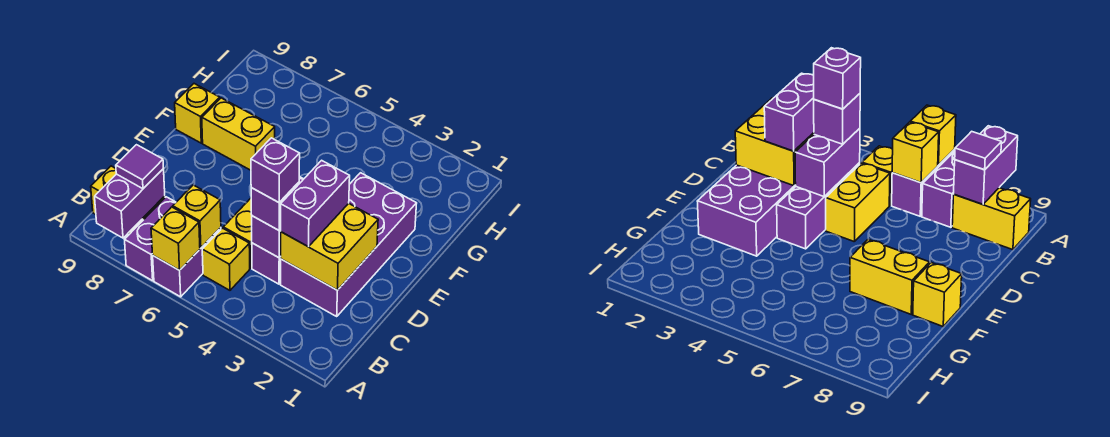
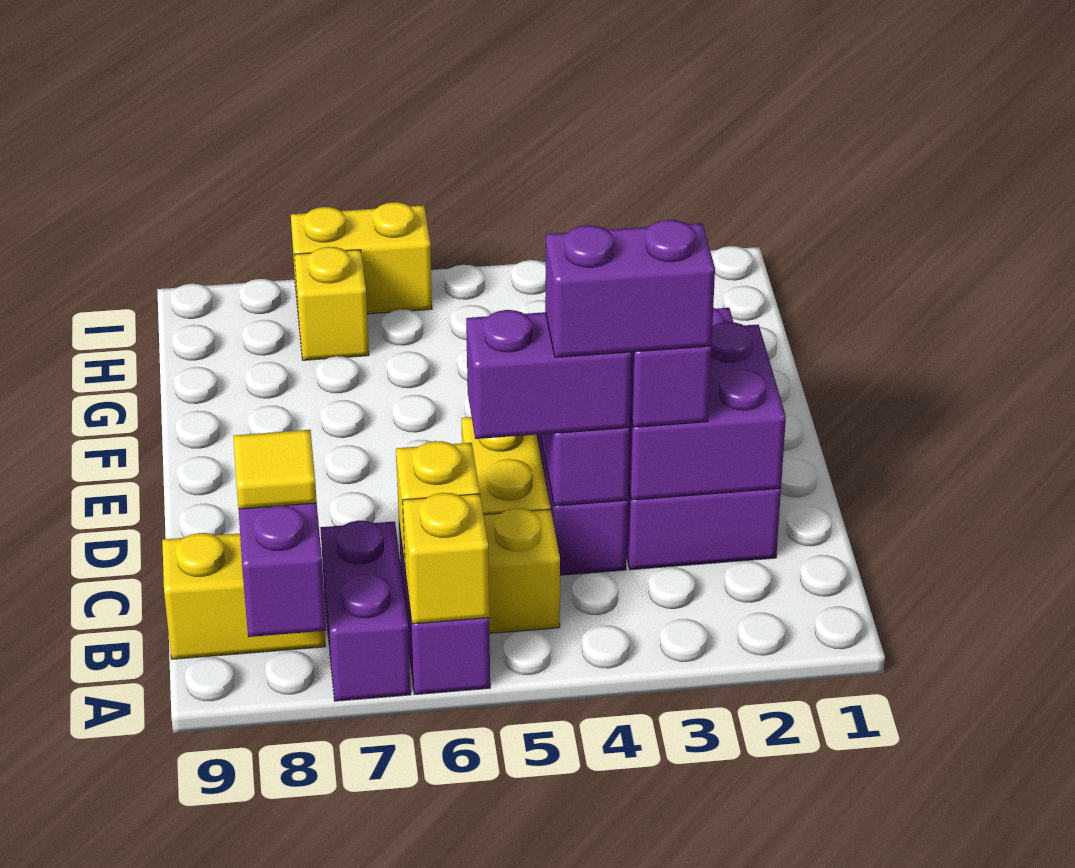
purple tile B8 level 3 -> yellow tile B8 level 3
yellow brick C2:D3 level 2 -> purple brick C2:D3 level 2
purple brick C4 level 3 -> purple brick C4:C5 level 3
purple brick C4 level 4 -> purple brick C3:C4 level 4
yellow brick F7:F8 level 1 -> yellow brick I6:I7 level 1
yellow brick F9 level 1 -> yellow brick H7 level 1

